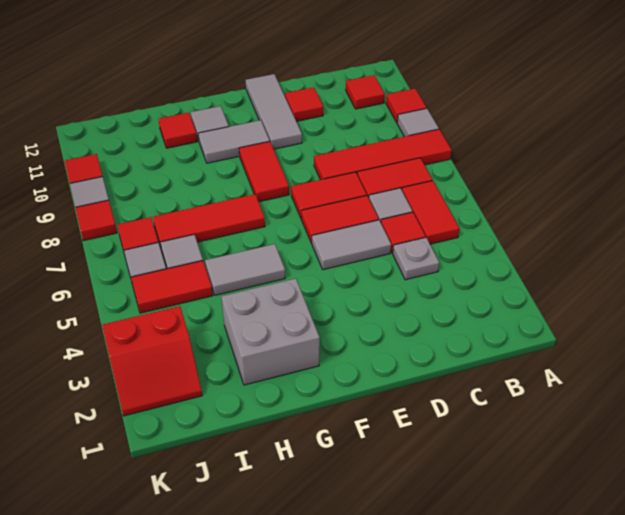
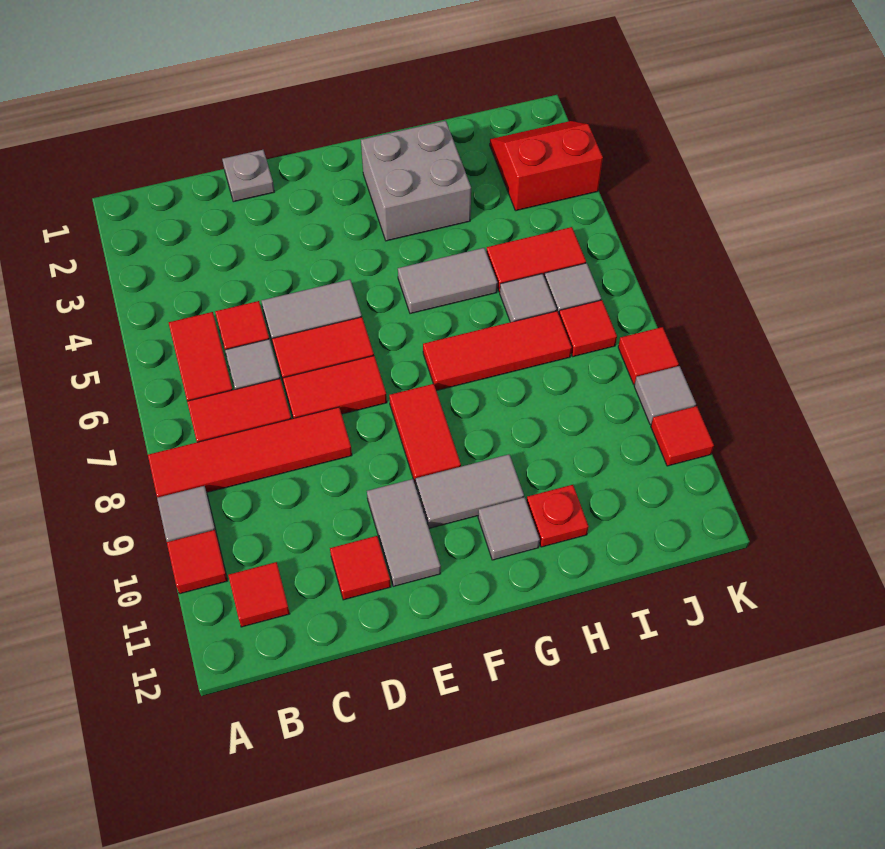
grey plate C4 level 1 -> grey plate D1 level 1
grey tile E10:E12 level 1 -> grey tile E10:E11 level 1
red tile H11 level 1 -> red plate H11 level 1

